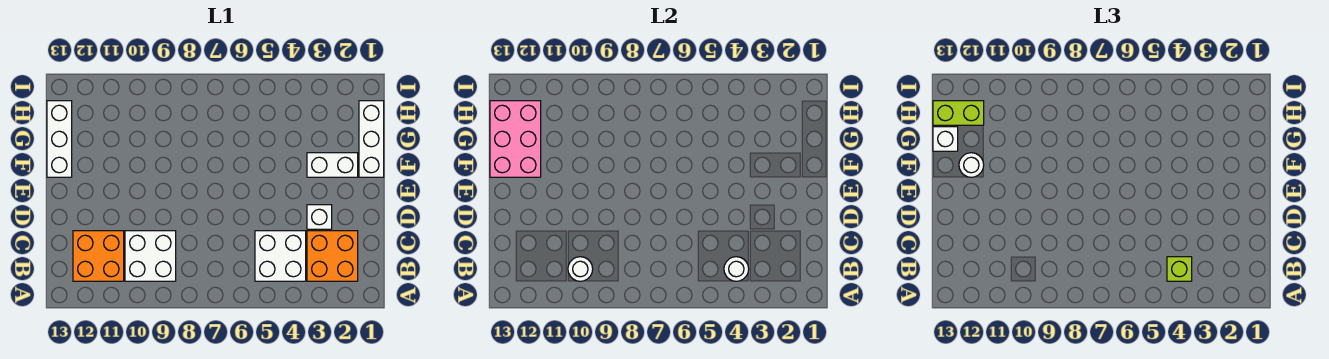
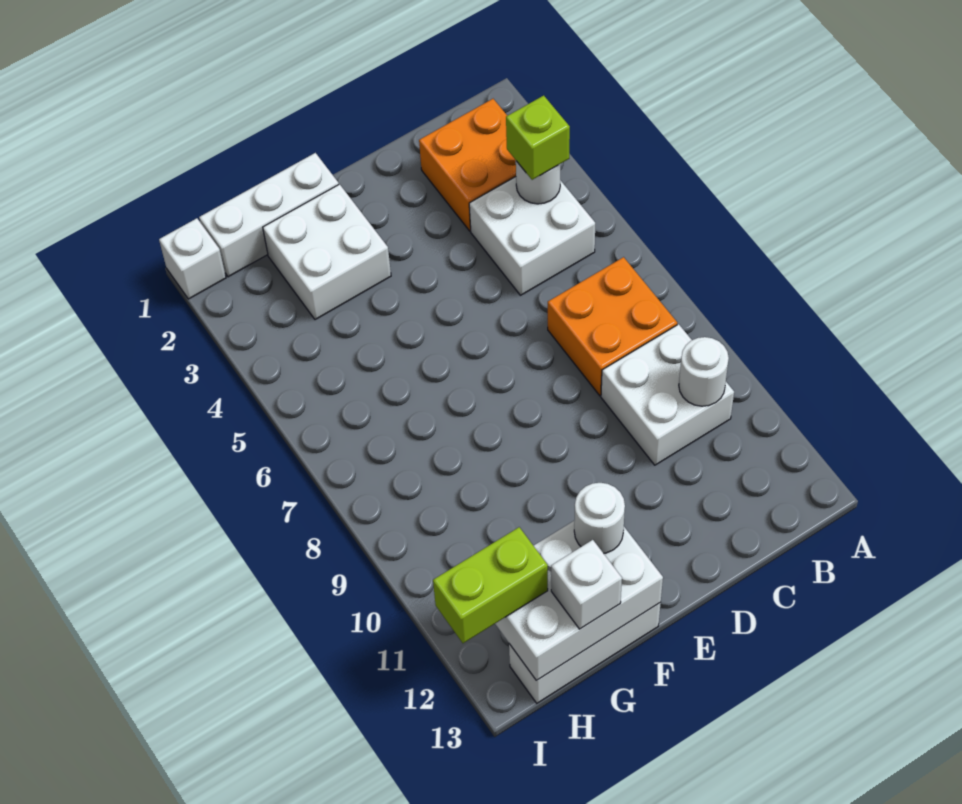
orange brick B11:C12 level 1 -> orange brick B7:C8 level 1
white brick D3 level 1 -> white brick I1 level 1
white brick F2:F3 level 1 -> white brick F2:G3 level 1
pink brick F12:H13 level 2 -> white brick F12:H13 level 2
lime brick H12:H13 level 3 -> lime brick H12:I12 level 3

